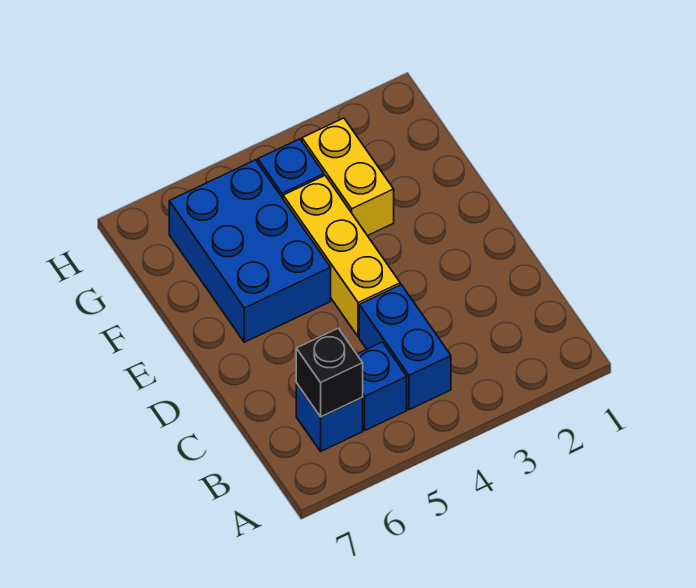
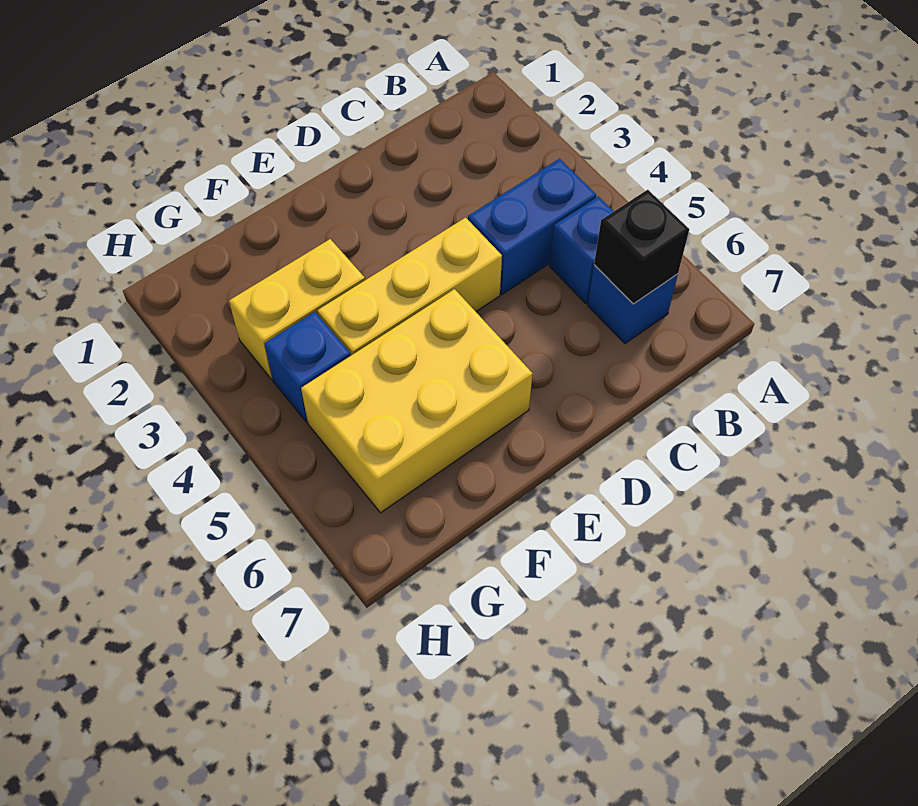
blue brick E5:G6 level 1 -> yellow brick E5:G6 level 1

